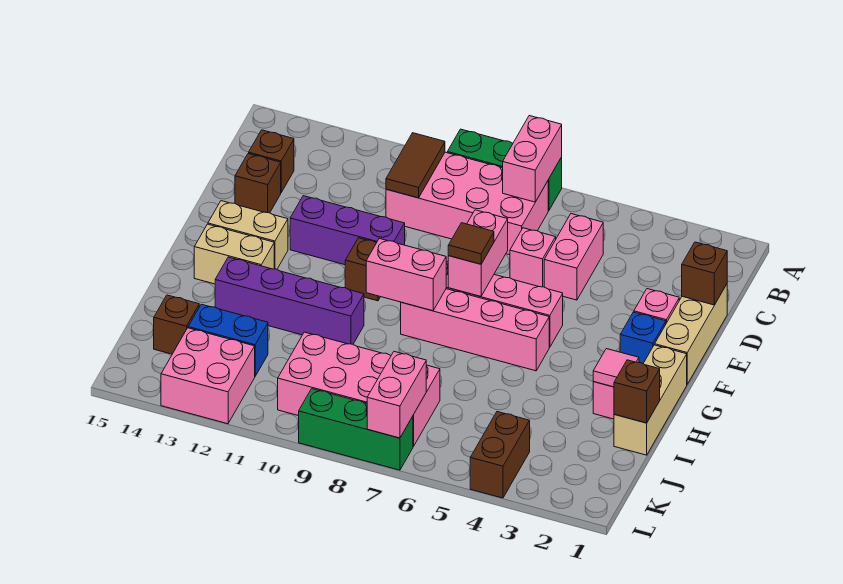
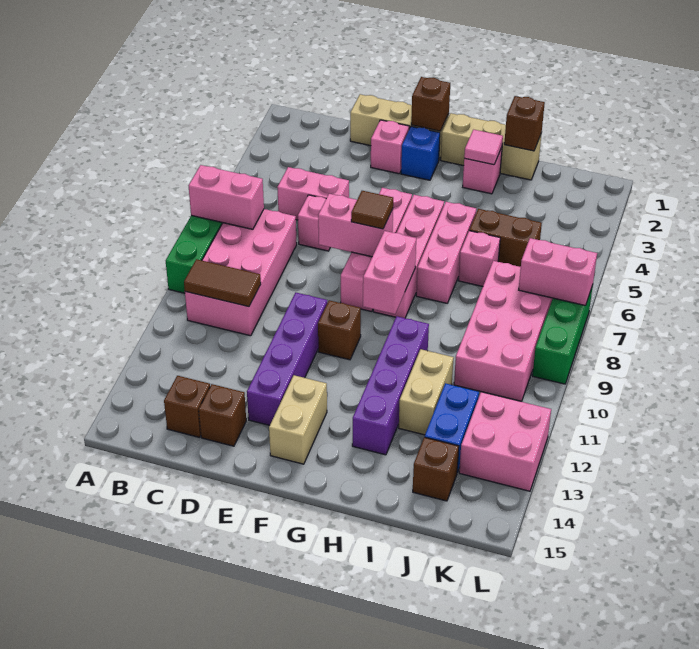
brown brick D1 level 2 -> brown brick F1 level 2
purple brick E10:E12 level 1 -> purple brick E10:E13 level 1
tan brick G13:G14 level 1 -> tan brick I11:I12 level 1
none -> pink brick H5:H7 level 1
none -> pink brick I6 level 1
brown brick K4:L4 level 1 -> brown brick I5:J5 level 1

